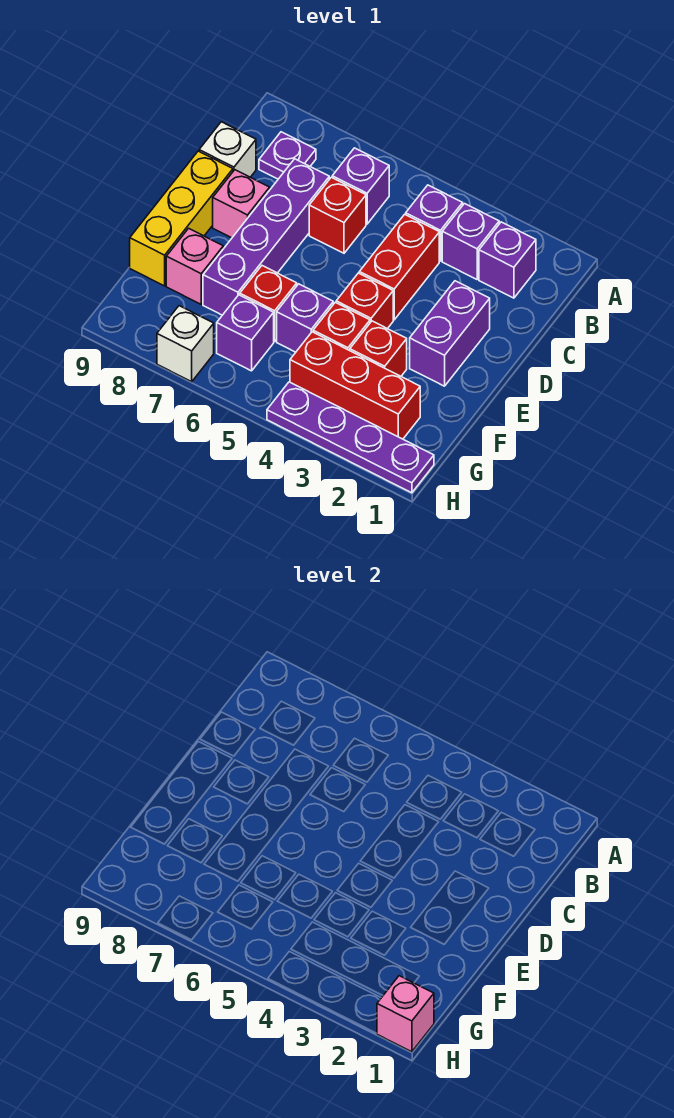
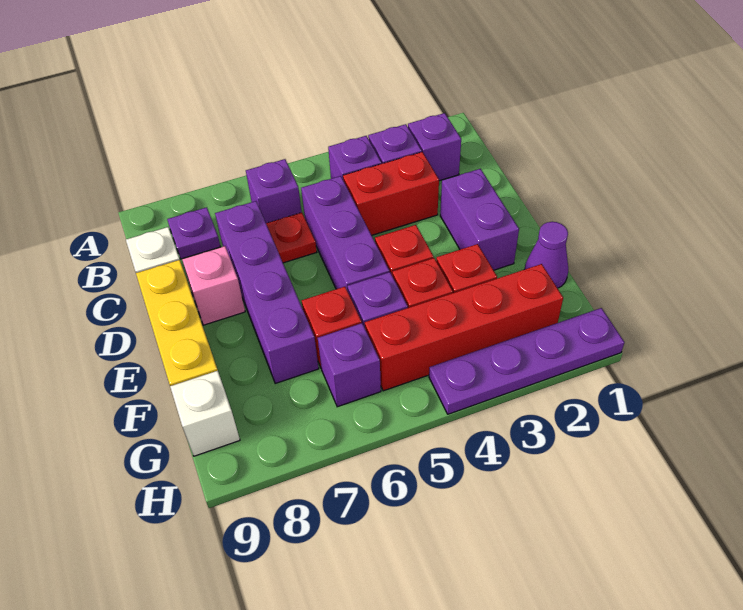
red brick C4:D4 level 1 -> red brick C3:C4 level 1
none -> purple brick C5:E5 level 1
red brick C6 level 1 -> red plate C6 level 1
none -> purple cone F1 level 1
pink brick F8 level 1 -> none
red brick G2:G4 level 1 -> red brick G2:G5 level 1
pink brick H1 level 2 -> none
white brick H7 level 1 -> white brick G9 level 1

